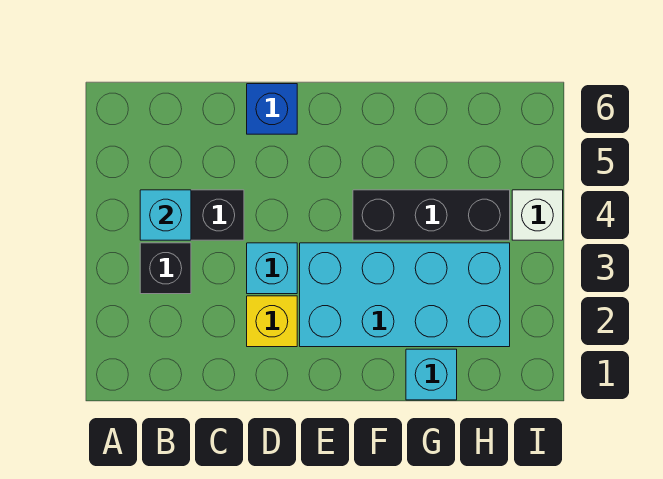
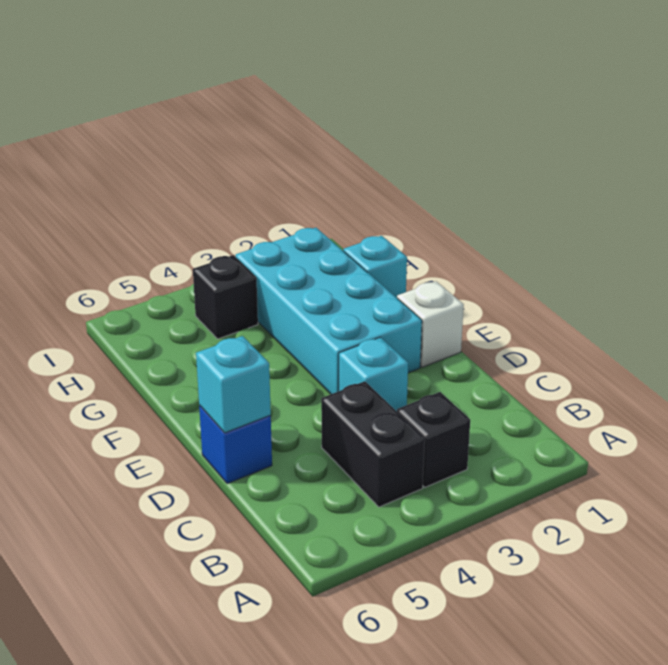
cyan brick B4 level 2 -> cyan brick D6 level 2
yellow brick D2 level 1 -> none
black brick F4:H4 level 1 -> black brick H4 level 1
white brick I4 level 1 -> white brick E1 level 1

